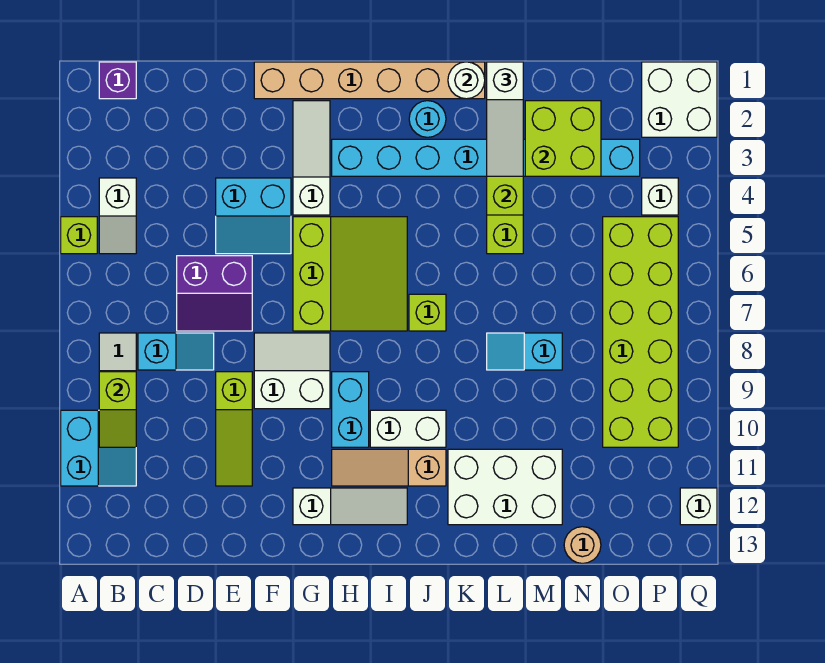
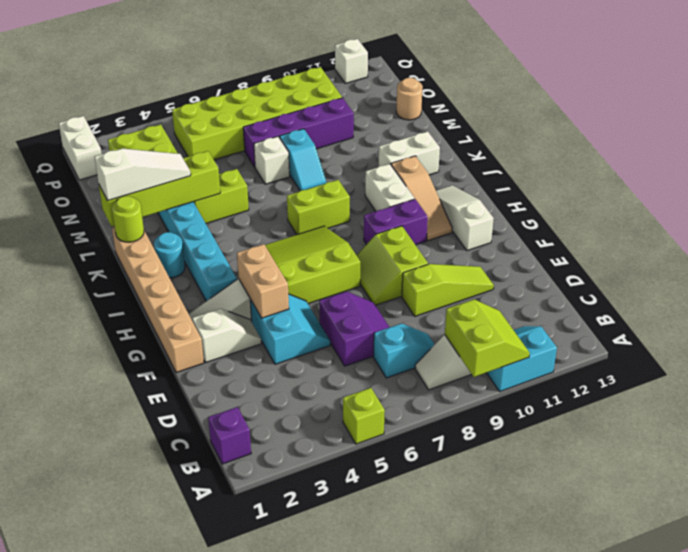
white slope B4:B5 level 1 top 4 -> white slope F2:F3 level 1 top 2
lime slope B9:B10 level 2 top 9 -> lime slope A9:B10 level 2 top 9
cyan slope C8:D8 level 1 top C -> cyan slope C7:C8 level 1 top 7
none -> tan brick F4:G4 level 2
white slope F8:G9 level 1 top 9 -> lime slope F8:G9 level 1 top 9
cyan brick H9:H10 level 1 -> purple brick H9:H10 level 1
lime brick J7 level 1 -> lime brick J7:J8 level 1
white round brick K1 level 2 -> lime round brick K1 level 2
white brick K11:M12 level 1 -> white brick K11:K12 level 1
none -> purple brick N7:N10 level 1
white brick P1:Q2 level 1 -> white brick P1:Q1 level 1
white brick P4 level 1 -> white brick M7 level 1

